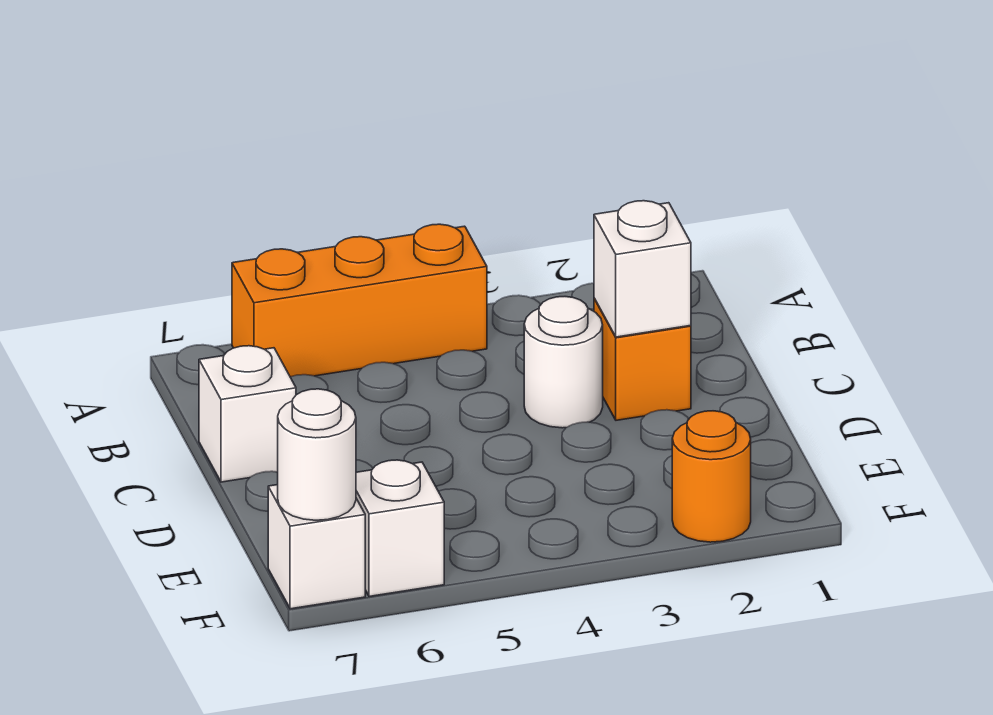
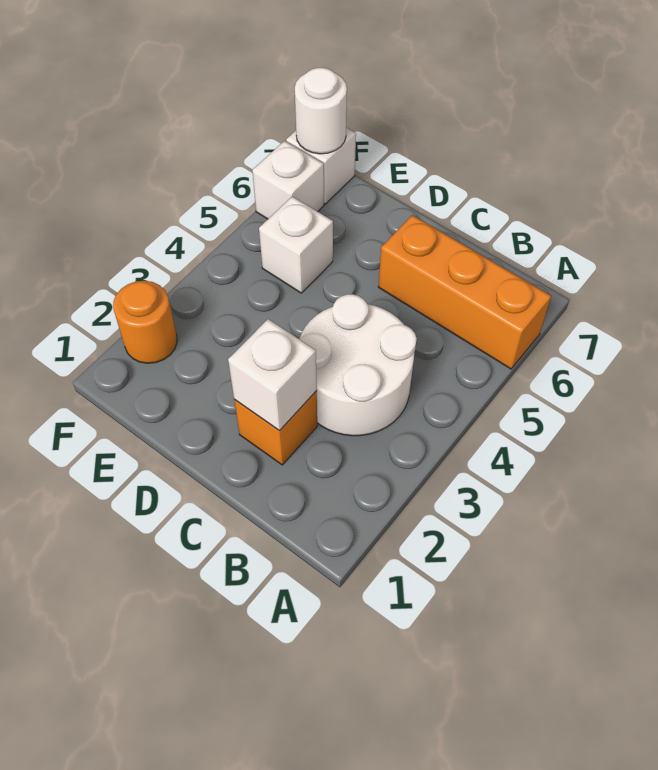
orange brick A4:A6 level 1 -> orange brick A6:C6 level 1
white round brick C3 level 1 -> white round brick B3:C4 level 1
white brick C7 level 1 -> white brick E5 level 1

